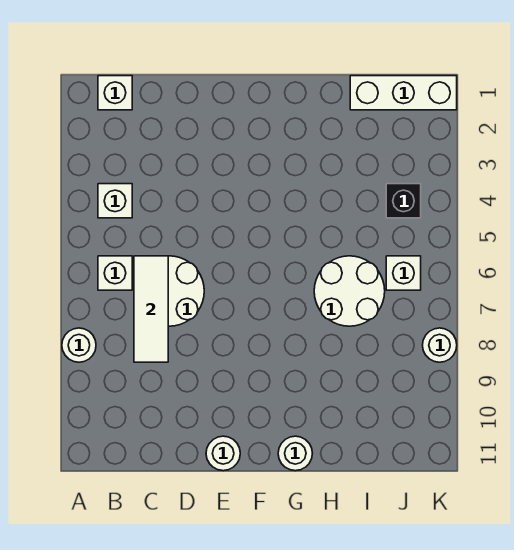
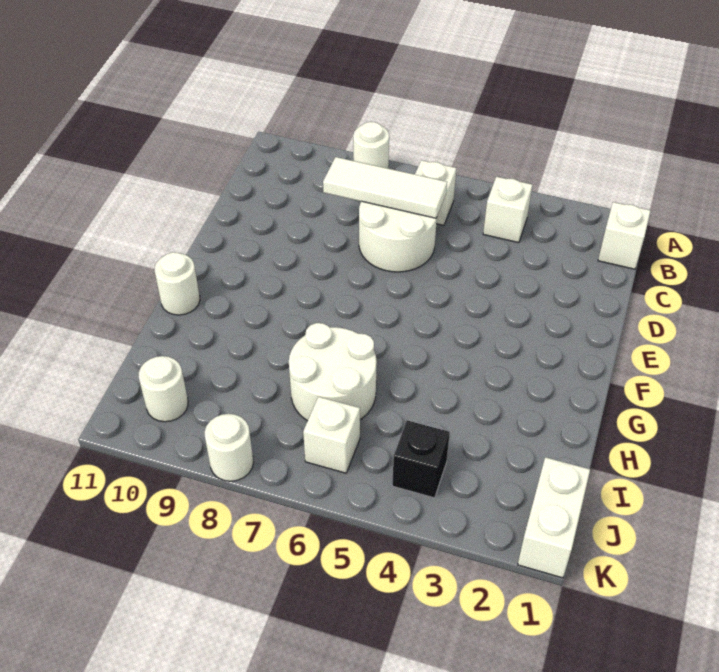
white round brick E11 level 1 -> white round brick J10 level 1
white brick I1:K1 level 1 -> white brick J1:K1 level 1

